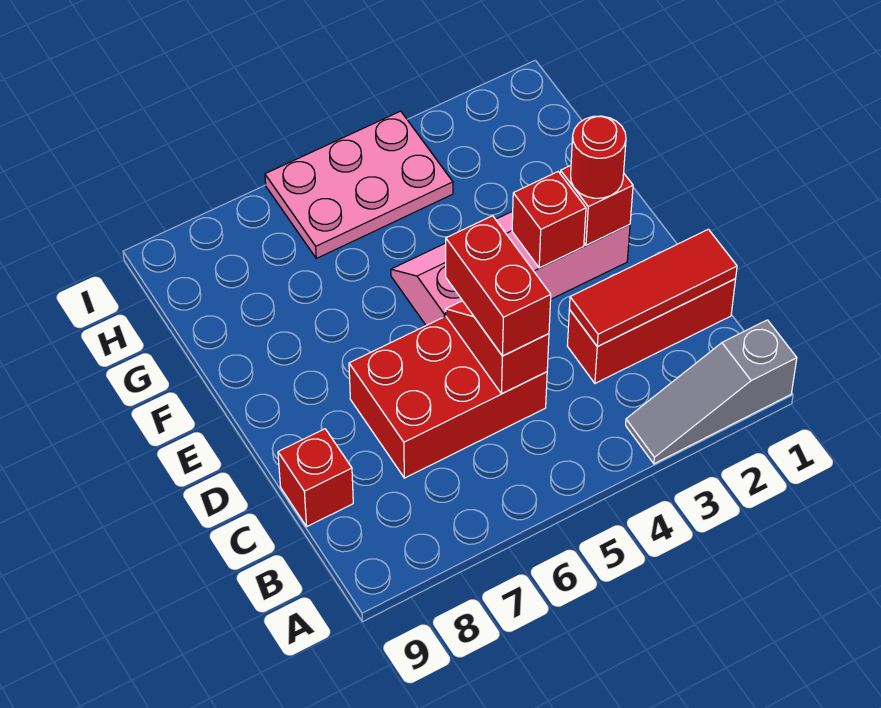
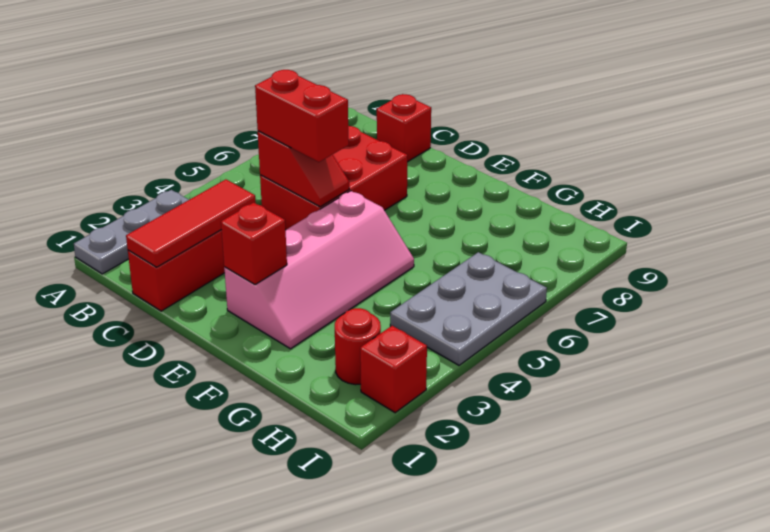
grey slope A1:A3 level 1 top 1 -> grey plate A1:A3 level 1
red round brick E2 level 3 -> red round brick H2 level 1
red brick E3 level 2 -> red brick I2 level 1
pink plate H4:I6 level 1 -> grey plate H4:I6 level 1

